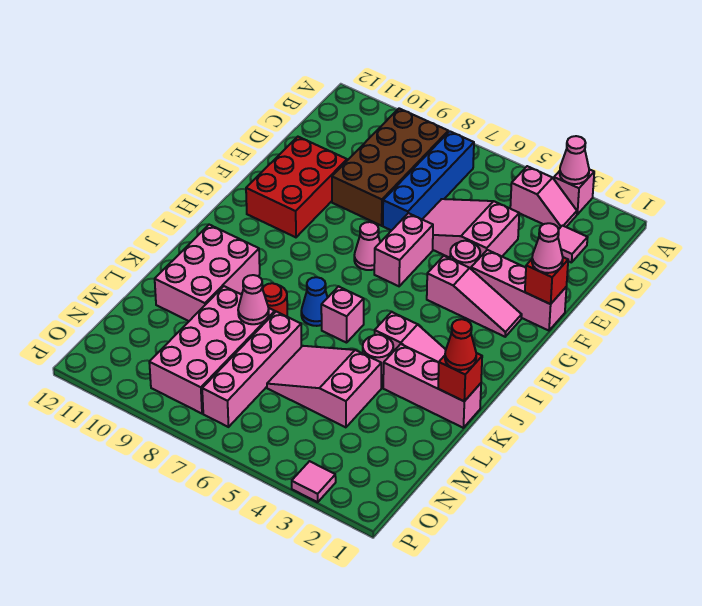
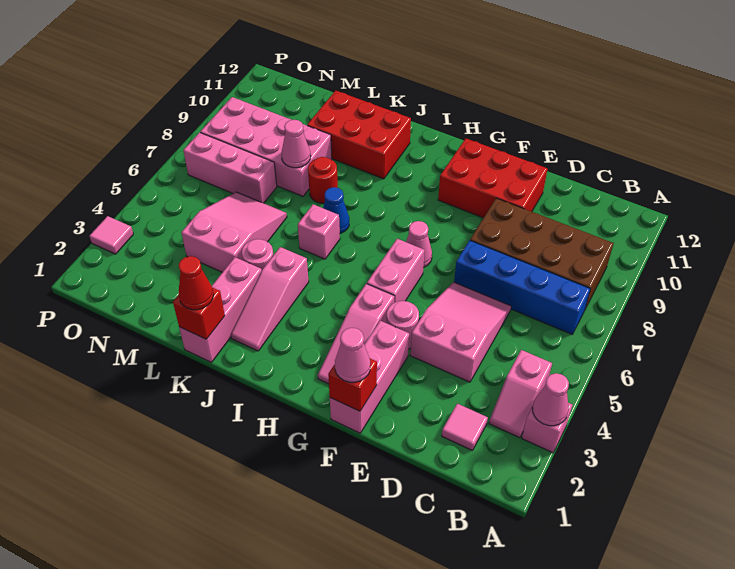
pink brick F6:G6 level 1 -> pink brick G5:G6 level 1
pink brick J10:L11 level 1 -> red brick J10:L11 level 1
pink brick L7:O7 level 1 -> pink brick M7:O7 level 1

